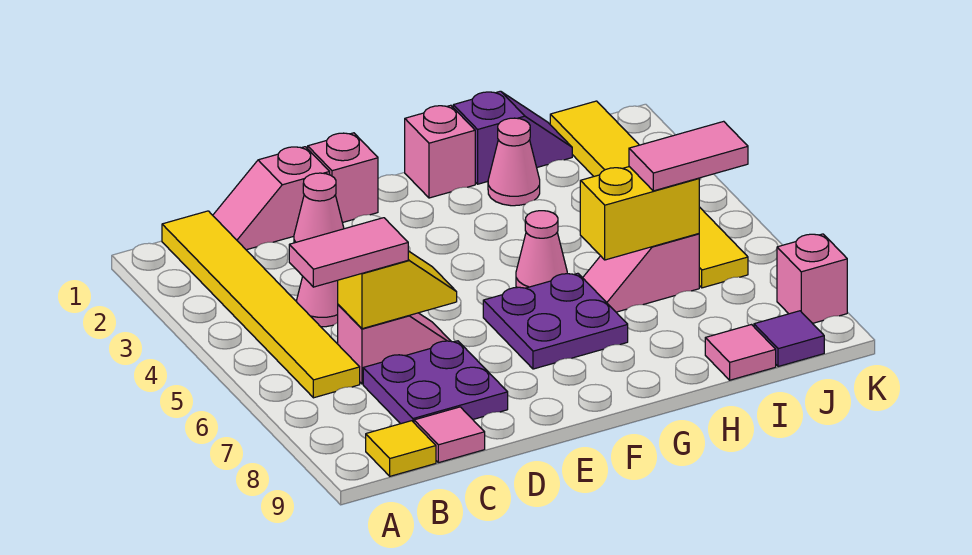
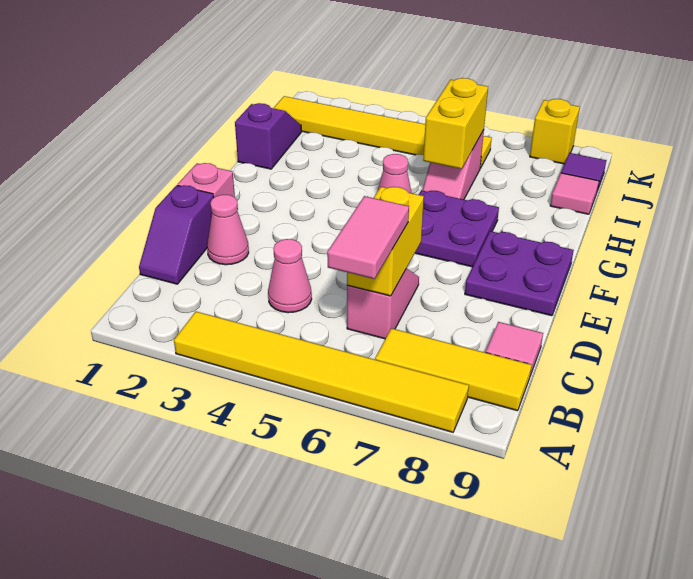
yellow tile B1:B6 level 1 -> yellow tile A3:A8 level 1
yellow tile B9 level 1 -> yellow tile B7:B9 level 1
pink slope C1:D1 level 1 top D -> purple slope C1:D1 level 1 top D
yellow slope C6:D6 level 2 top C -> yellow brick C6:D6 level 2
purple plate C7:D8 level 1 -> purple plate E8:F9 level 1
pink brick G1 level 1 -> none
pink cone H2 level 1 -> none
pink tile I6:J6 level 3 -> none
pink brick K8 level 1 -> yellow brick K8 level 1

